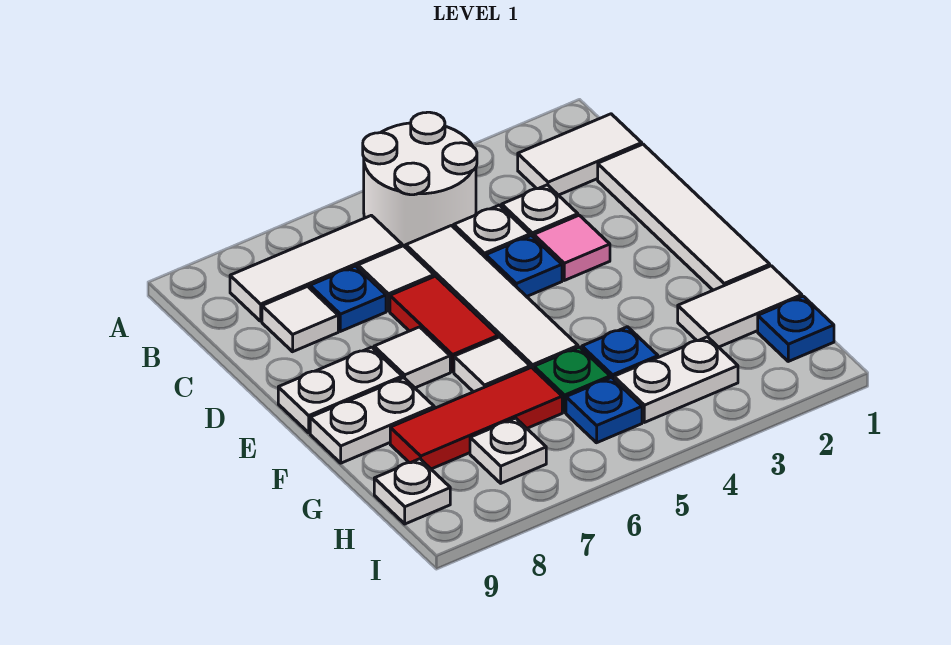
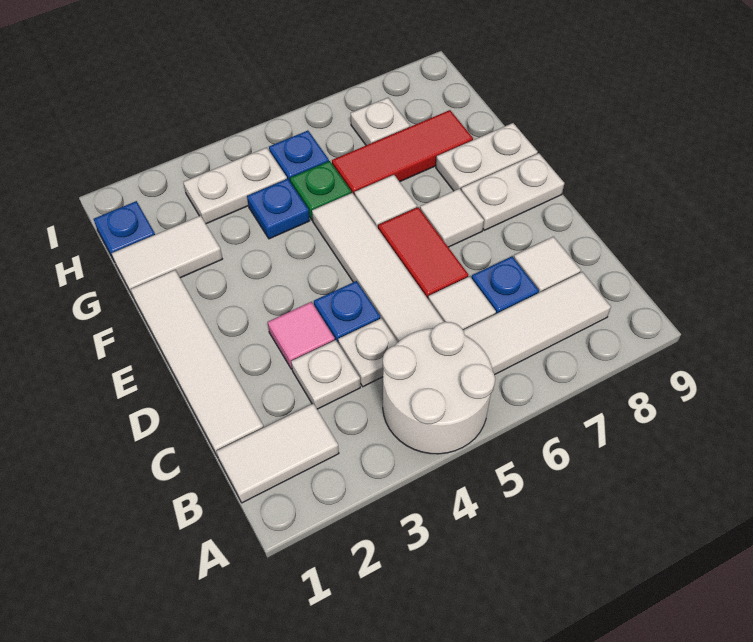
white plate H9 level 1 -> none

